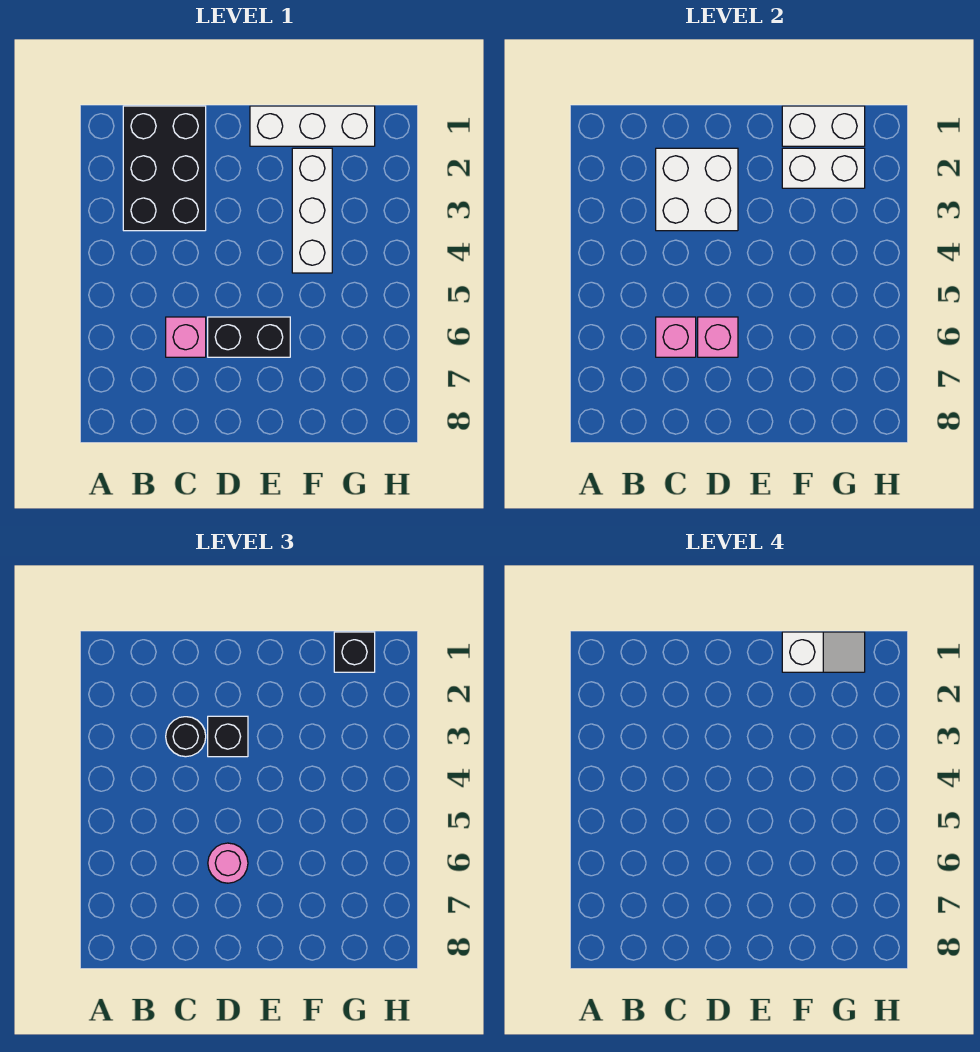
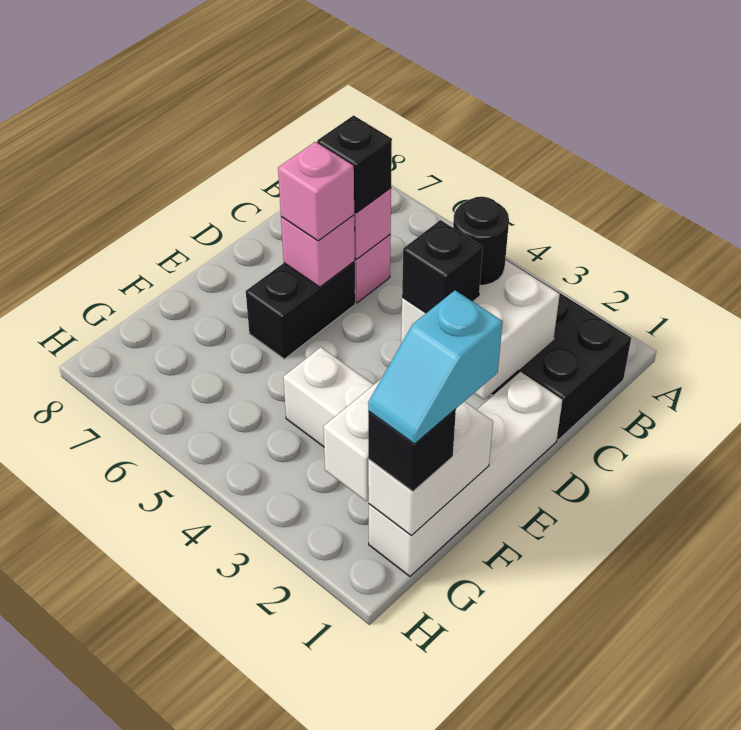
none -> black brick C6 level 3
pink round brick D6 level 3 -> pink brick D6 level 3
white brick E1:G1 level 1 -> white brick D1:G1 level 1
white slope F1:G1 level 4 top F -> cyan slope F1:G1 level 4 top F

